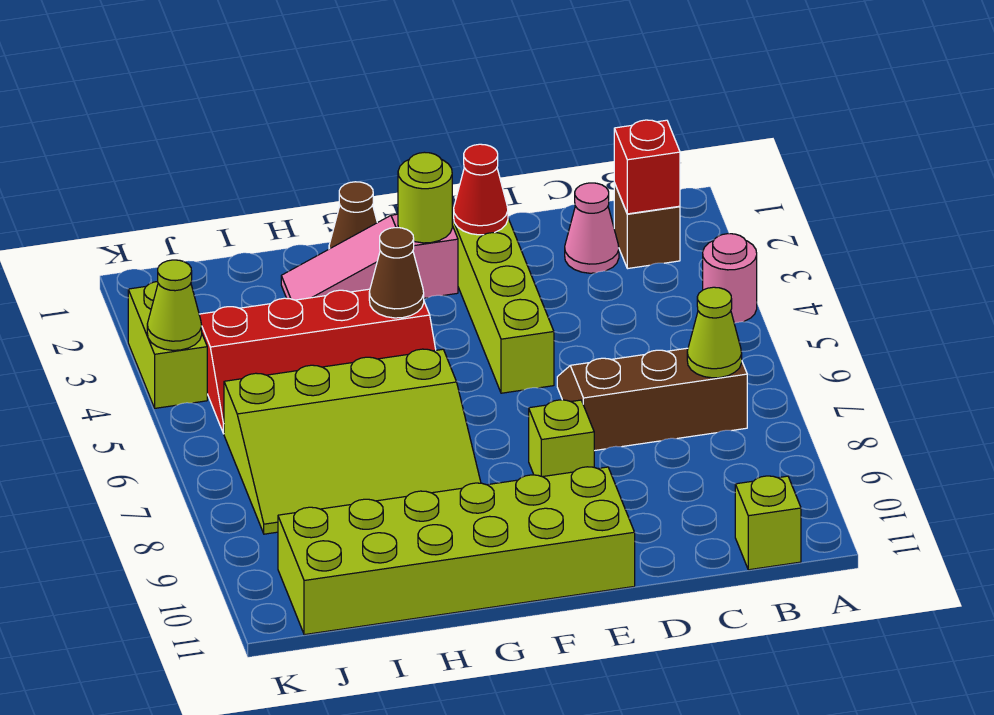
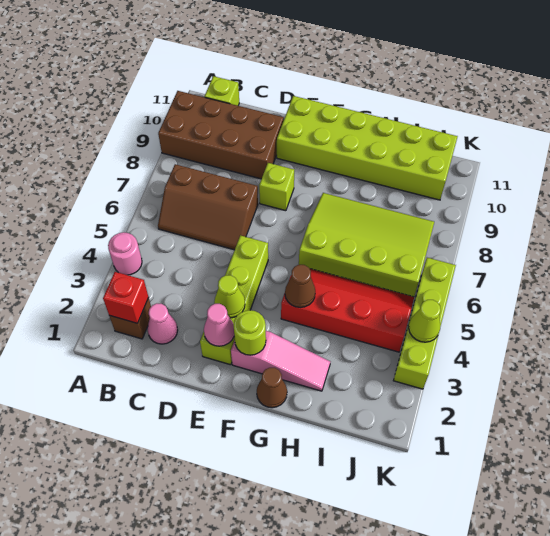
none -> brown brick A9:D10 level 1
lime cone B7 level 2 -> lime cone E3 level 2
red cone E2 level 2 -> pink cone E2 level 2
lime brick K3:K4 level 1 -> lime brick K3:K6 level 1

